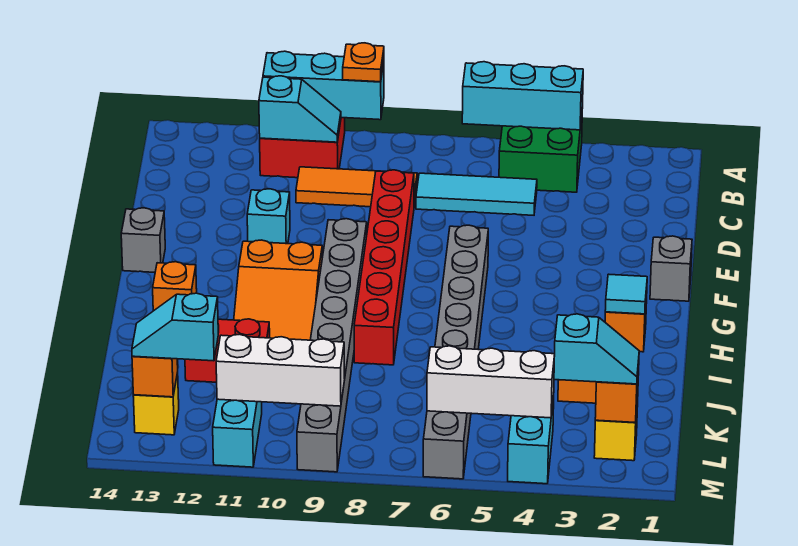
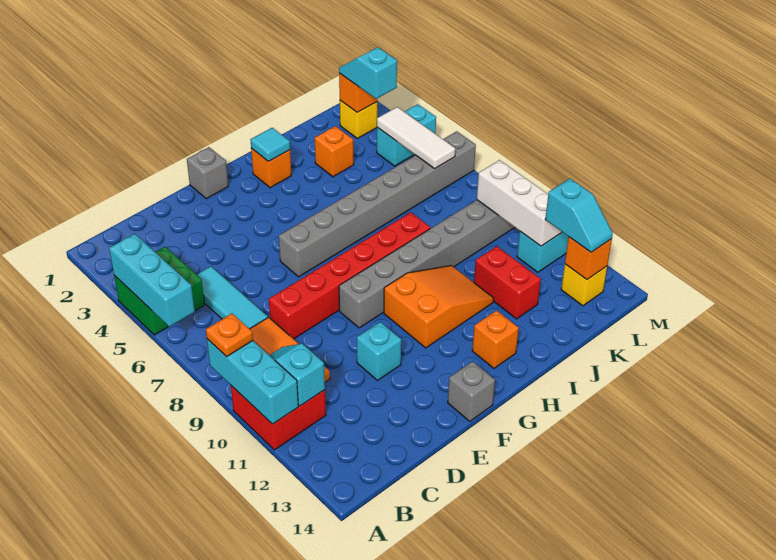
white brick L4:L6 level 2 -> white tile L4:L6 level 2

